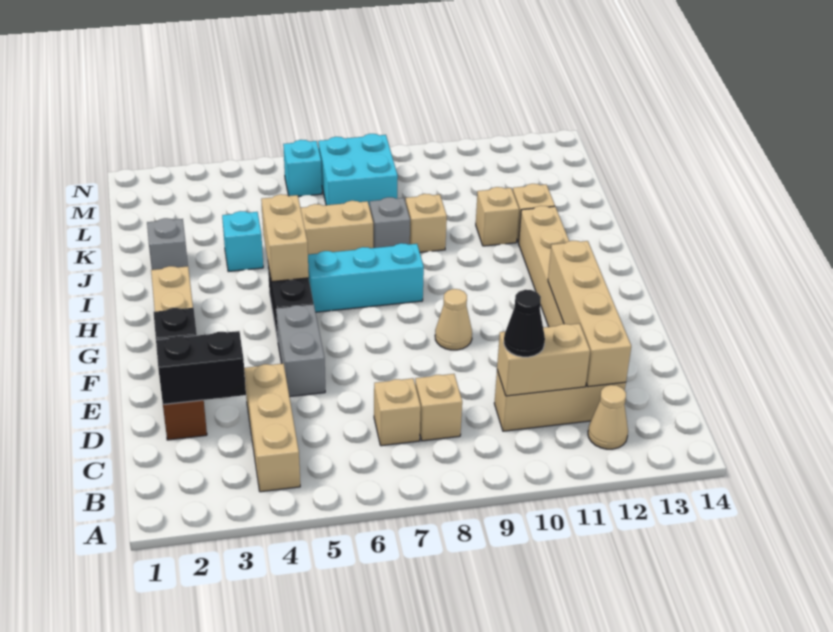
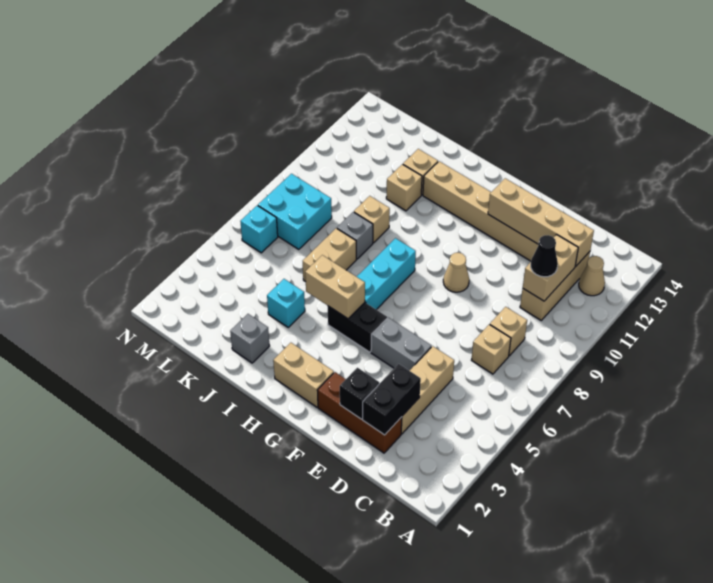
tan brick B4:D4 level 1 -> tan brick D3:D5 level 1

